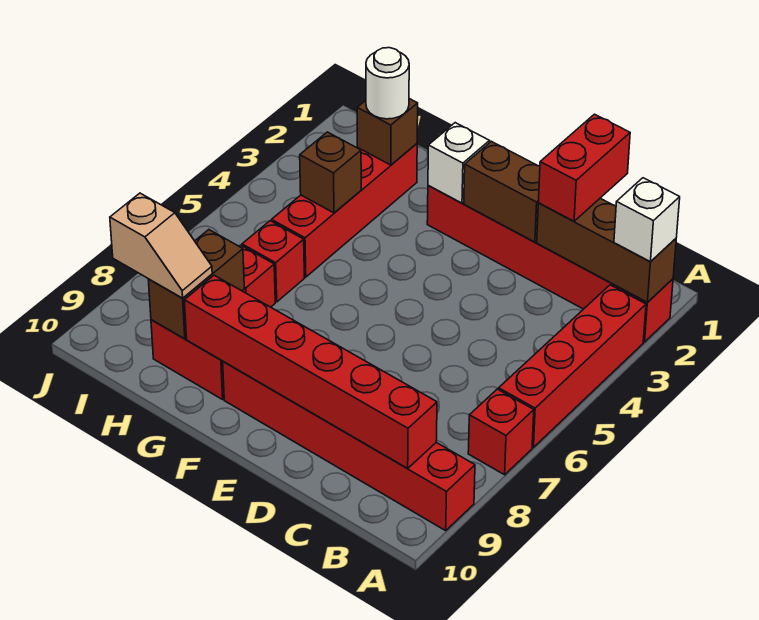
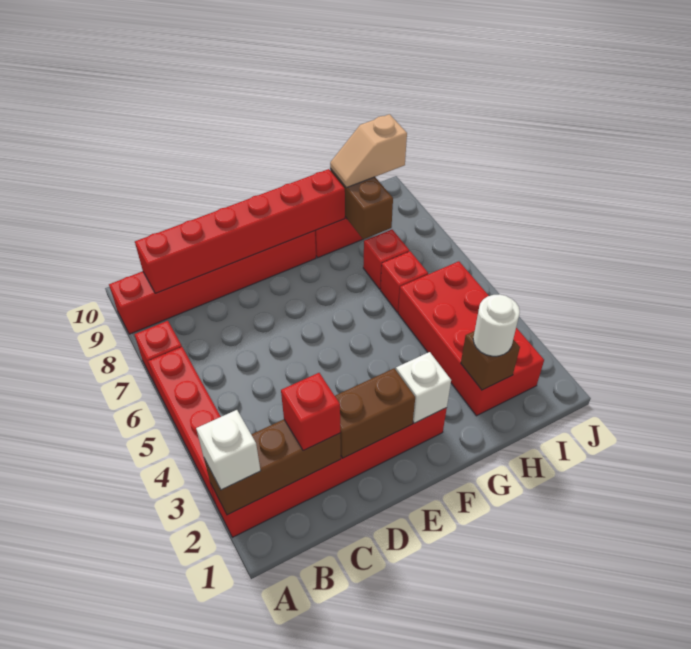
red brick C1:C2 level 3 -> red brick C2 level 3
red brick H2:H5 level 1 -> red brick H2:I5 level 1
brown brick H4 level 2 -> none

